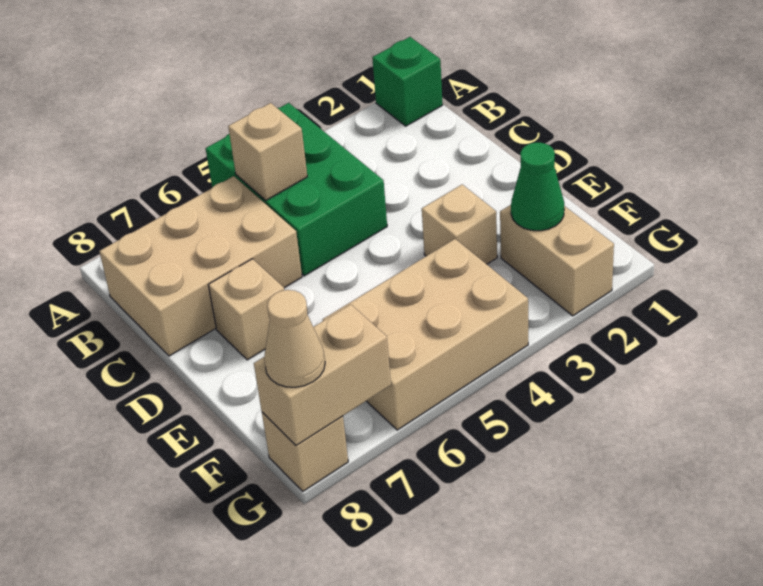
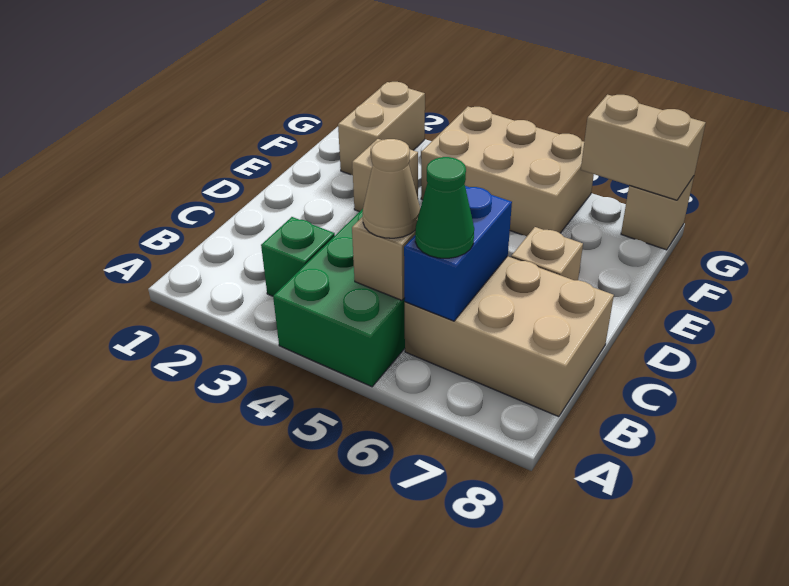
green brick A1 level 1 -> green brick B3 level 1
none -> blue brick B6:C6 level 2
green cone F2 level 2 -> green cone B6 level 3
tan cone G8 level 3 -> tan cone B5 level 3

